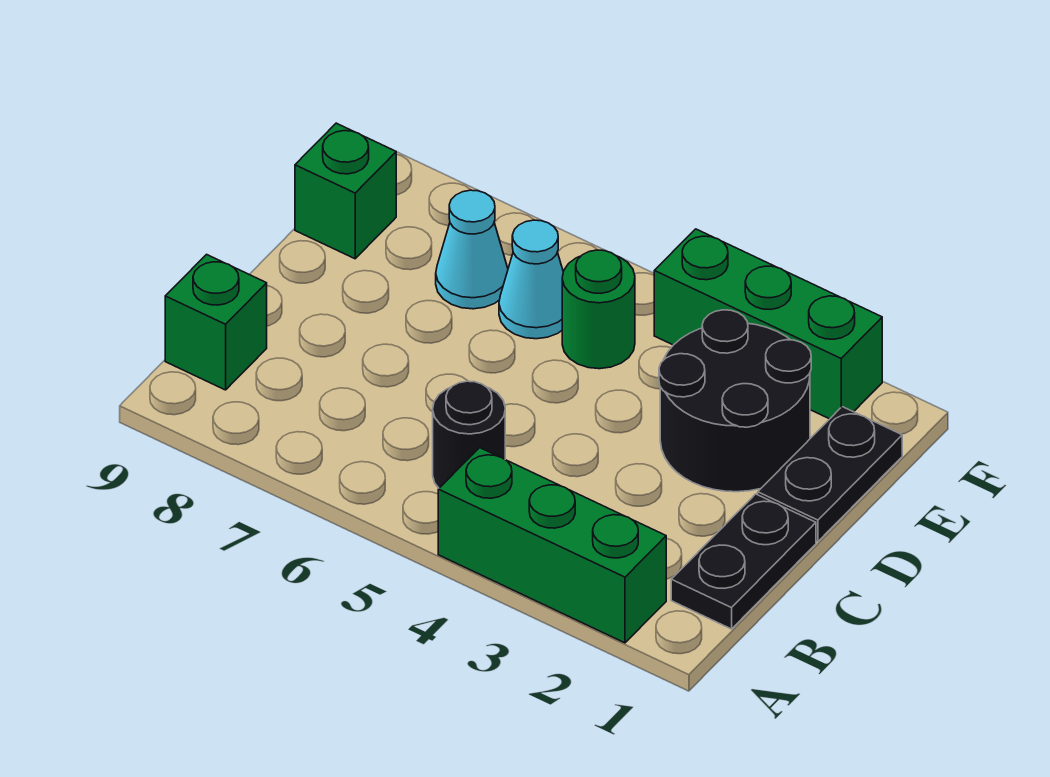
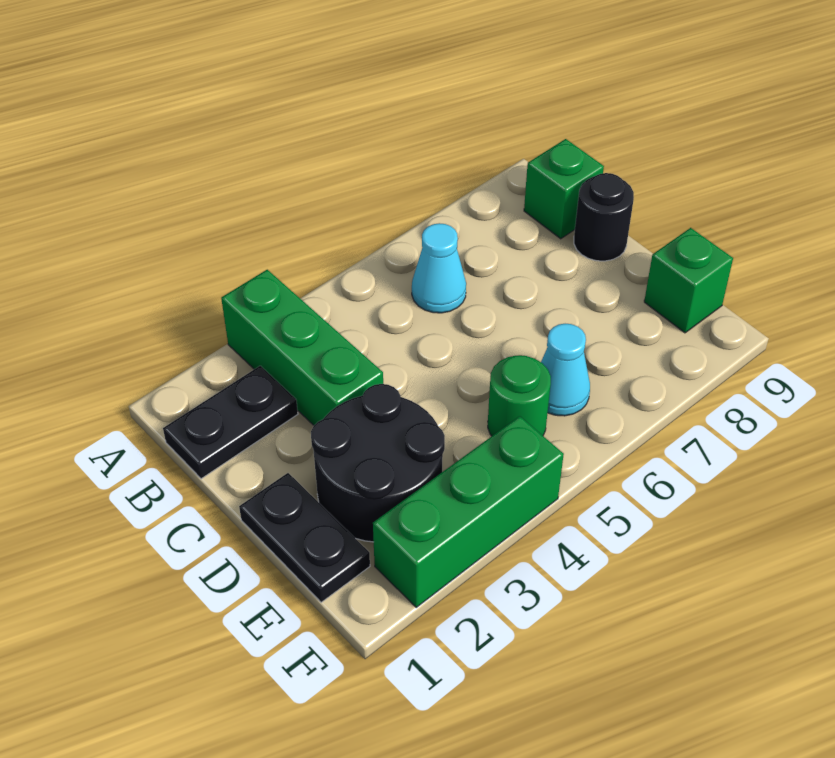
green brick A2:A4 level 1 -> green brick A3:C3 level 1
black plate B1:C1 level 1 -> black plate B1:B2 level 1
black round brick B5 level 1 -> black round brick C9 level 1
cyan cone E7 level 1 -> cyan cone B6 level 1

